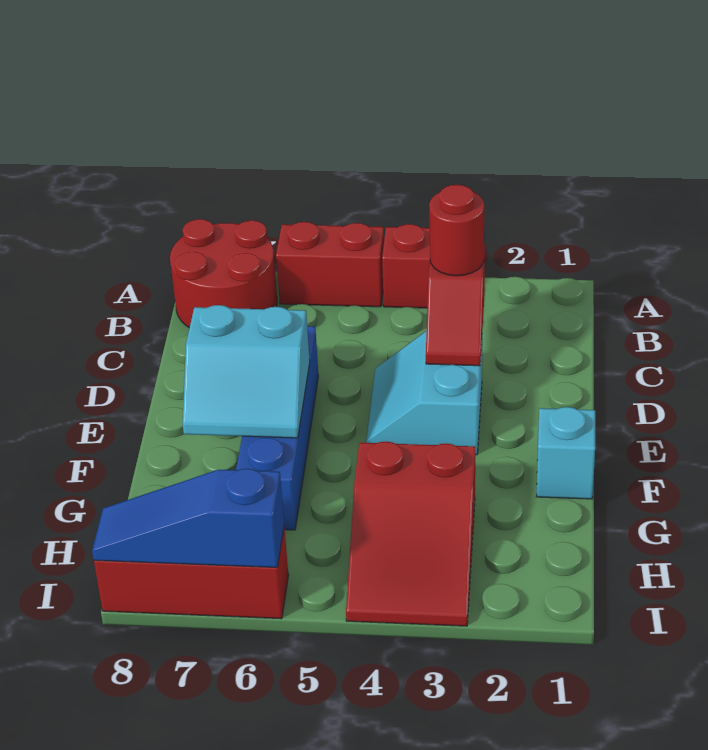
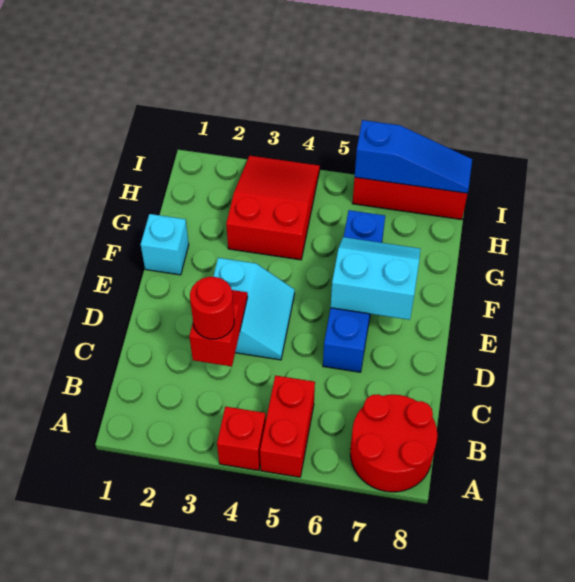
red brick A5:A6 level 1 -> red brick A5:B5 level 1

